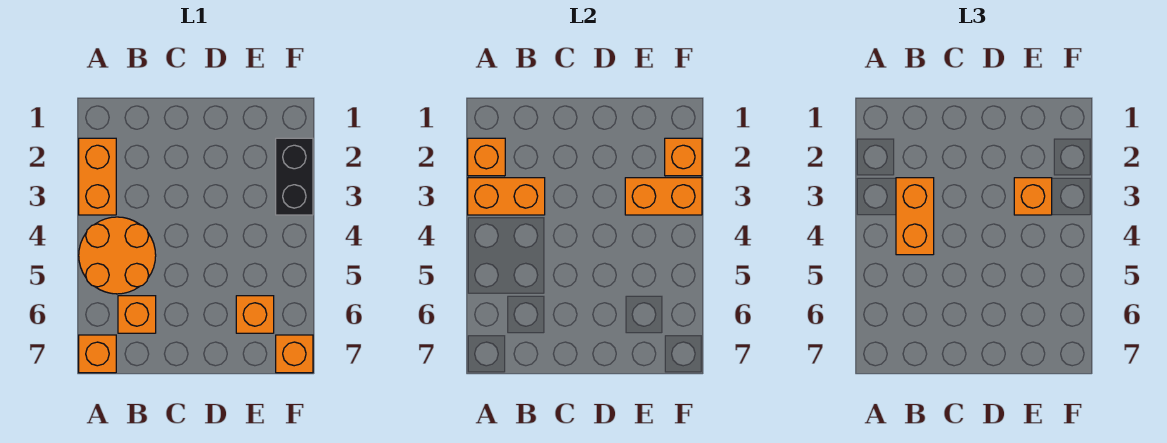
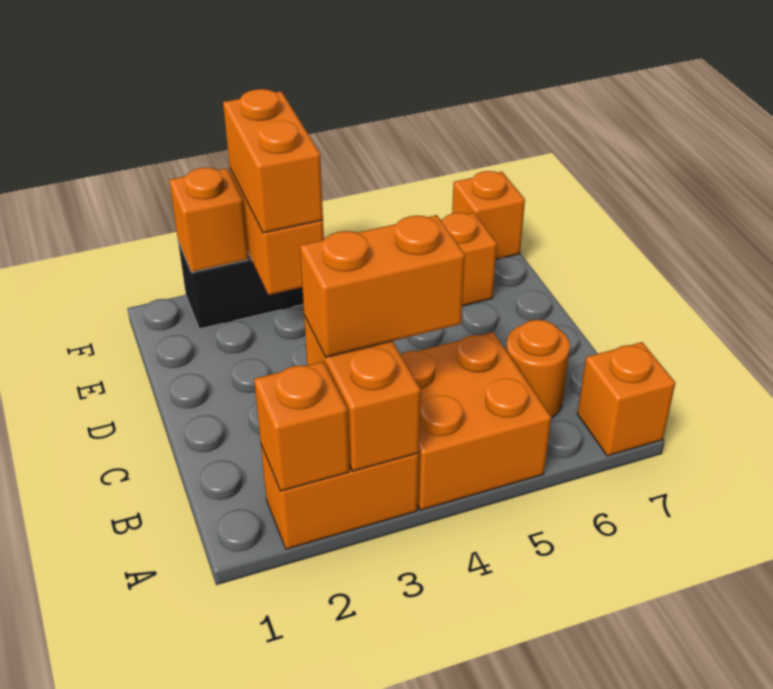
orange round brick A4:B5 level 1 -> orange brick A4:B5 level 1
orange brick B6 level 1 -> orange round brick B6 level 1
orange brick E3 level 3 -> orange brick E3:F3 level 3

